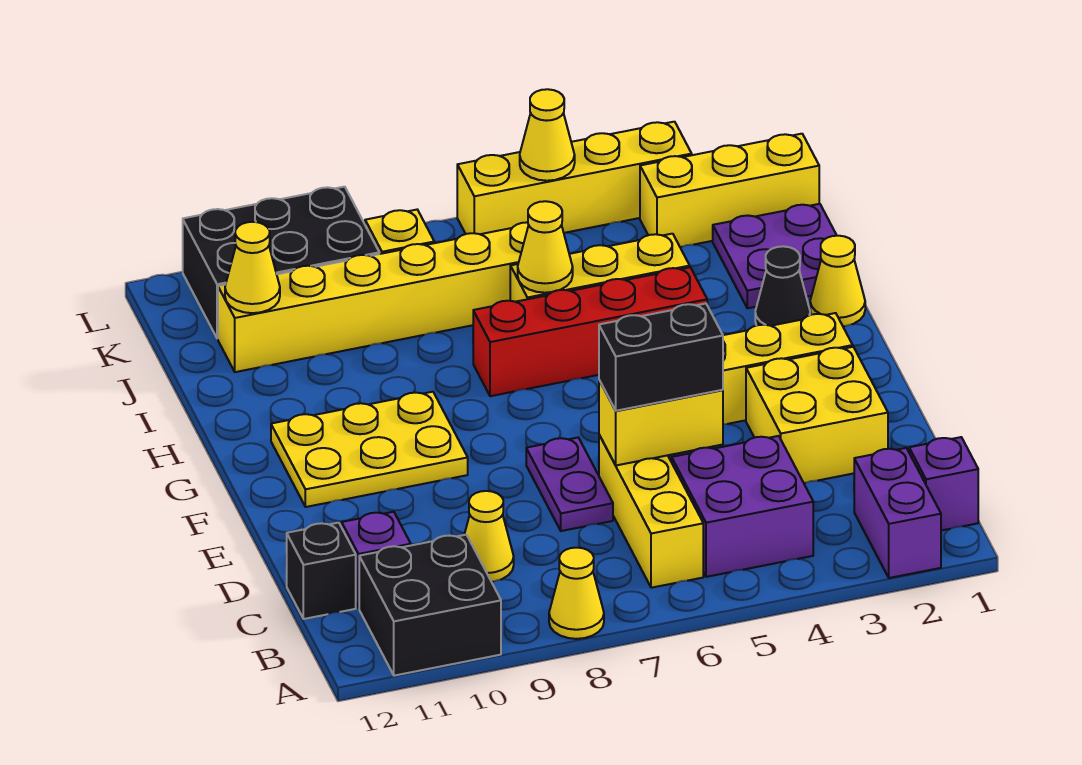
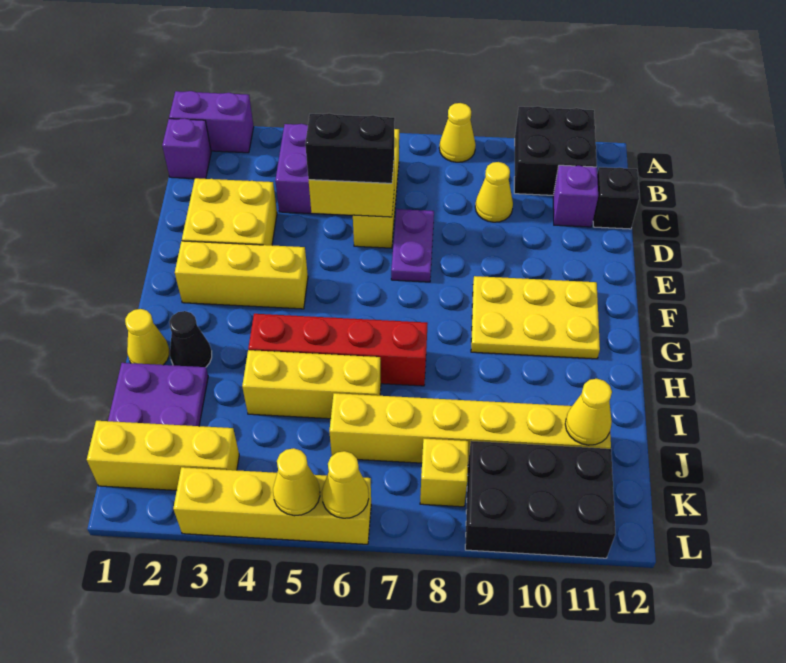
purple brick A2:B2 level 1 -> purple brick A1:A2 level 1
yellow cone I6 level 2 -> yellow cone L6 level 2

